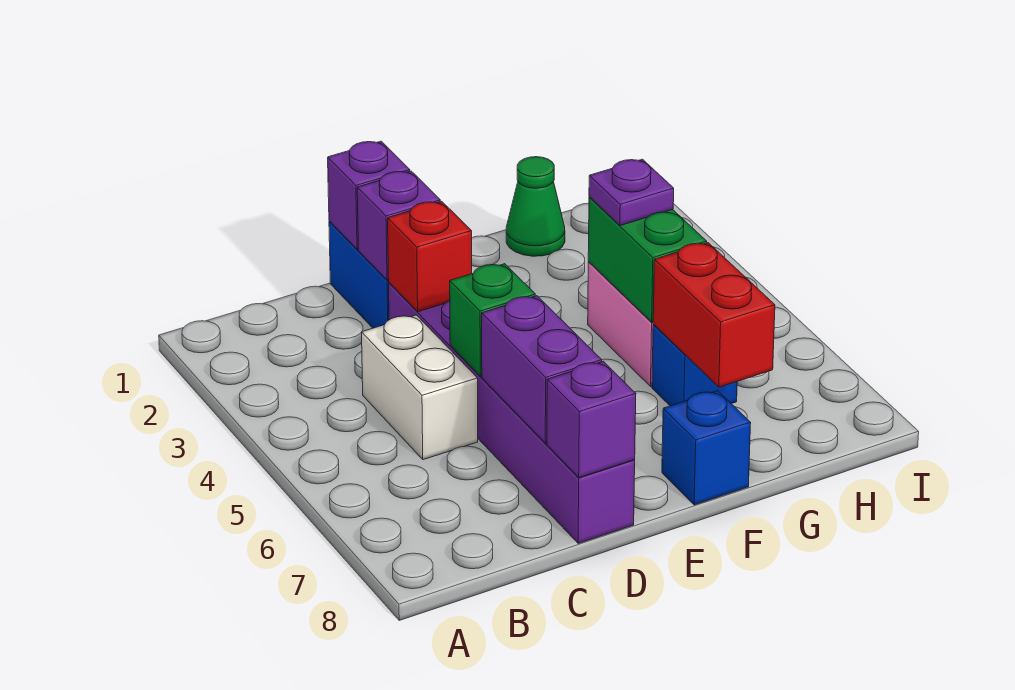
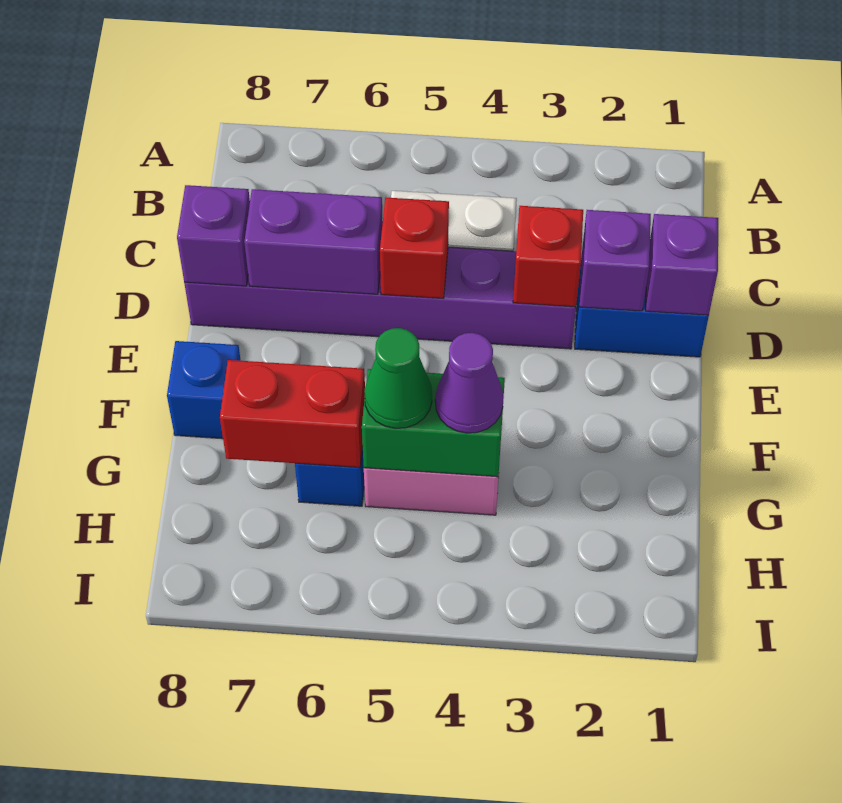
green brick D5 level 2 -> red brick D5 level 2
green cone G1 level 1 -> green cone G5 level 3
purple plate G4 level 3 -> purple cone G4 level 3

